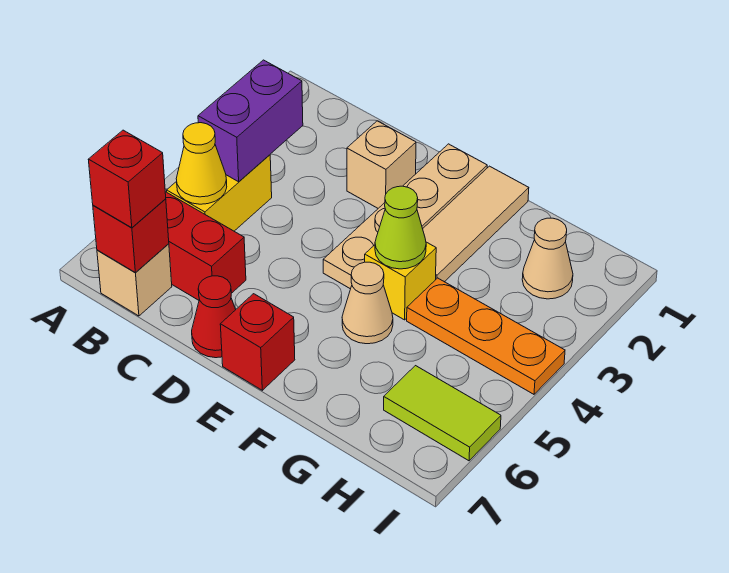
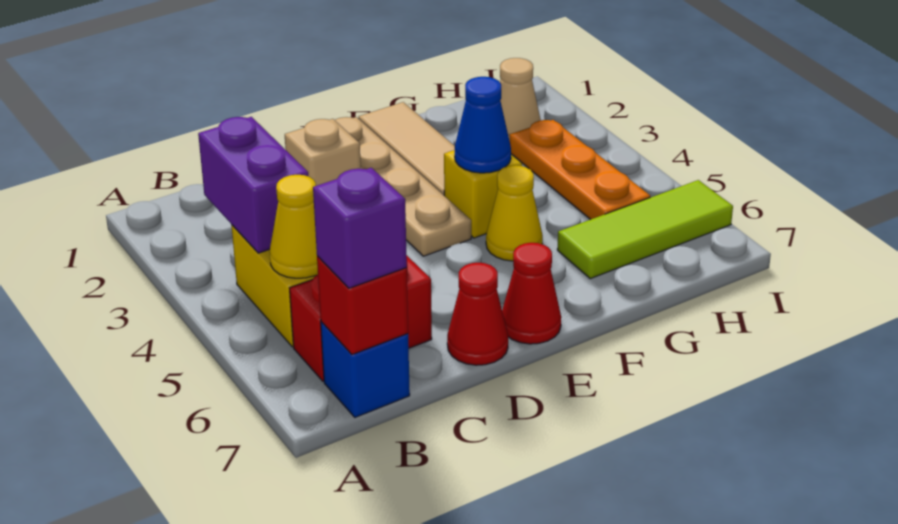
tan brick B7 level 1 -> blue brick B7 level 1
red brick B7 level 3 -> purple brick B7 level 3
red brick E7 level 1 -> red cone E7 level 1
lime cone F4 level 2 -> blue cone F4 level 2
tan cone F5 level 1 -> yellow cone F5 level 1
orange plate G4:I4 level 1 -> orange plate H3:H5 level 1
lime tile H6:I6 level 1 -> lime tile G6:I6 level 1

